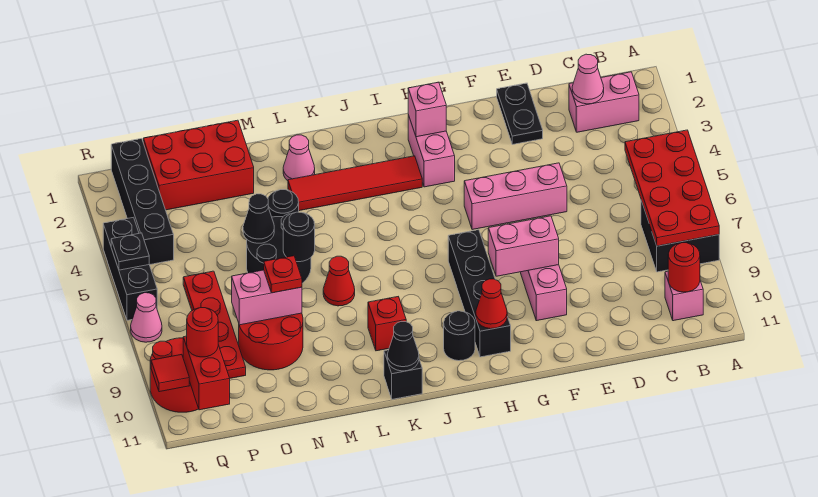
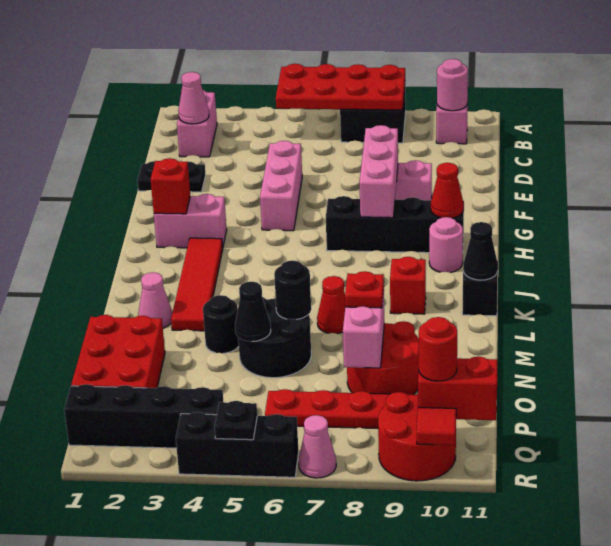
red round brick B10 level 2 -> pink round brick B10 level 2
pink brick F8:G8 level 2 -> pink brick F8:H8 level 2
pink brick H2 level 2 -> red brick H2 level 2
black round brick I10 level 1 -> pink round brick I10 level 1

